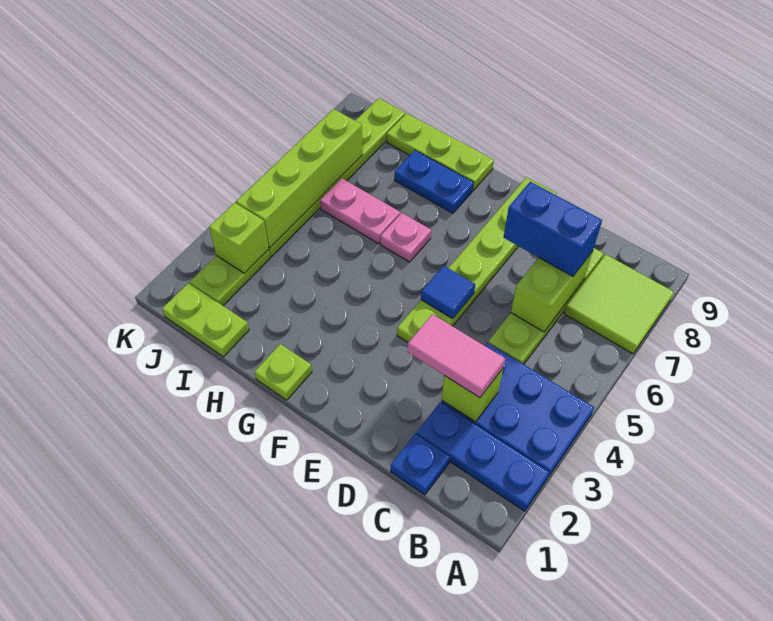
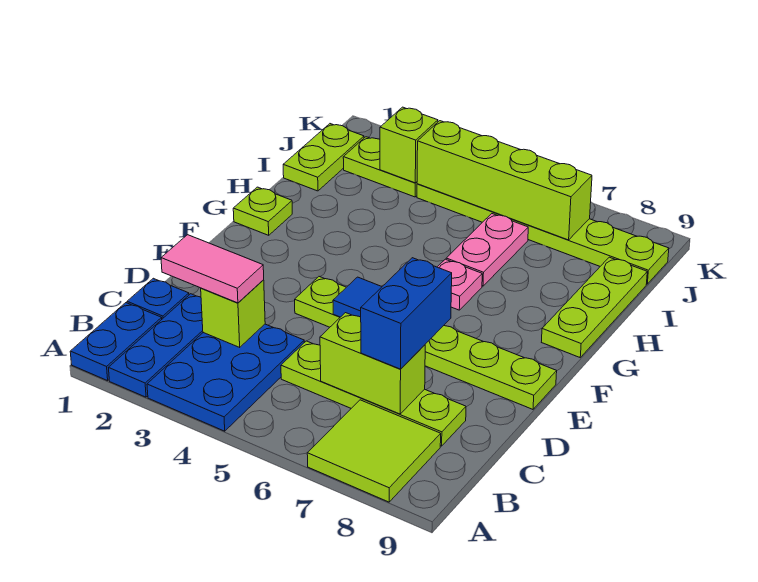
pink tile C3:D3 level 3 -> pink tile C2:C3 level 3
blue plate G8:H8 level 1 -> blue plate A1:B1 level 1

